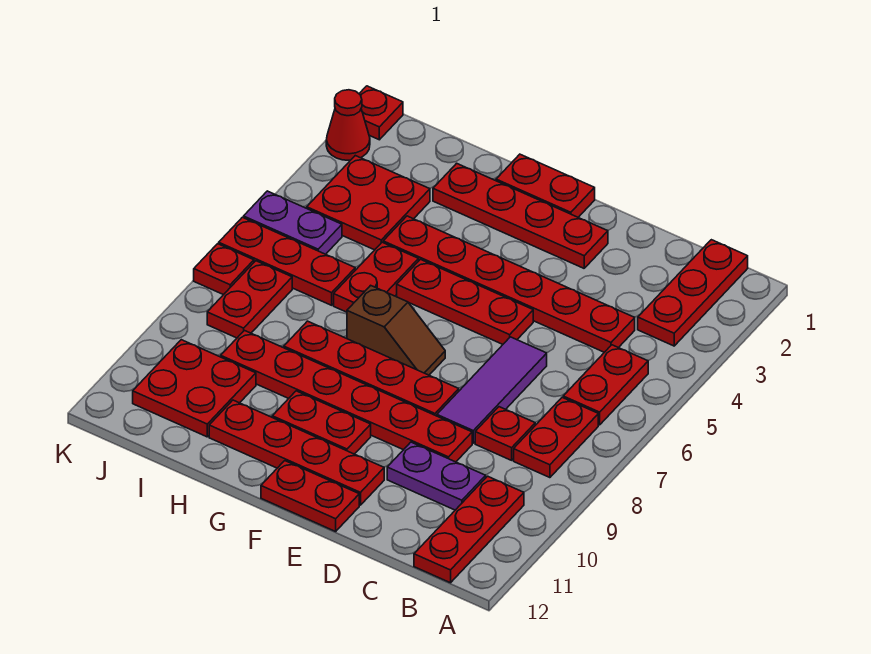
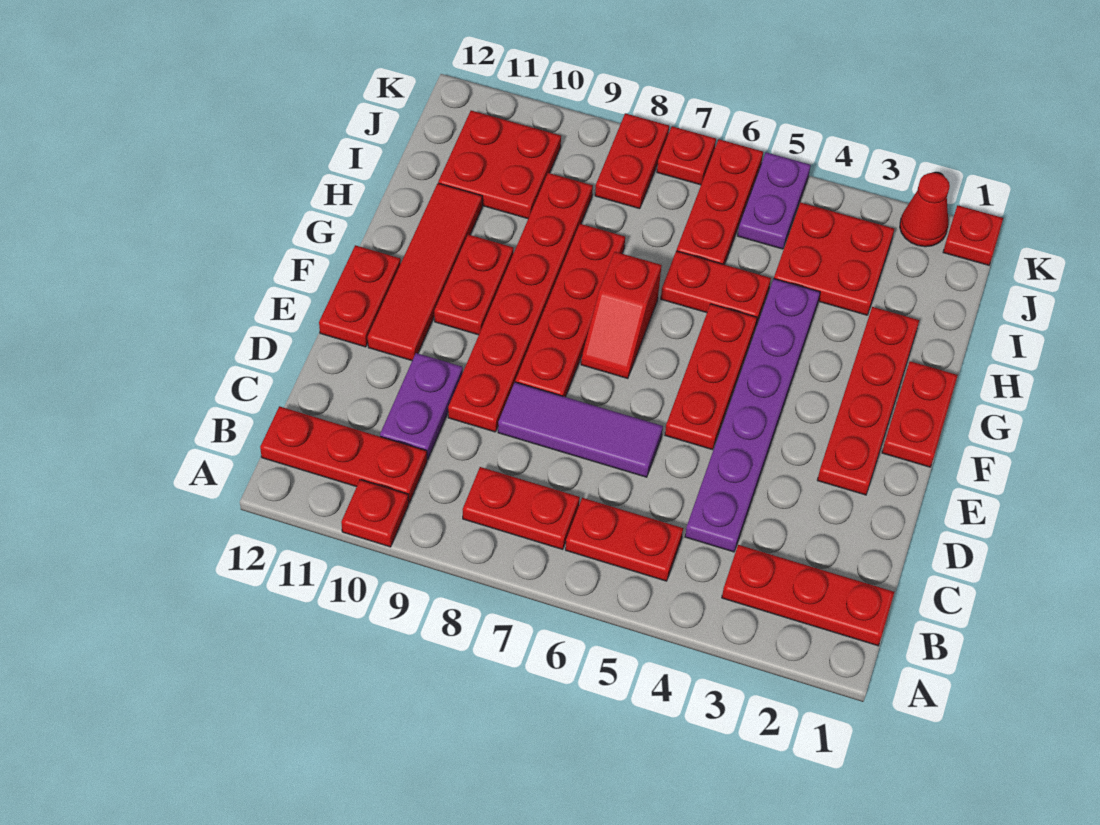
red plate C4:H4 level 1 -> purple plate C4:H4 level 1
red plate C8 level 1 -> red plate A10 level 1
red plate E11:H11 level 1 -> red tile E11:H11 level 1
brown slope F7:G7 level 1 top G -> red slope F7:G7 level 1 top G
red plate J7:J8 level 1 -> red plate J8:K8 level 1

